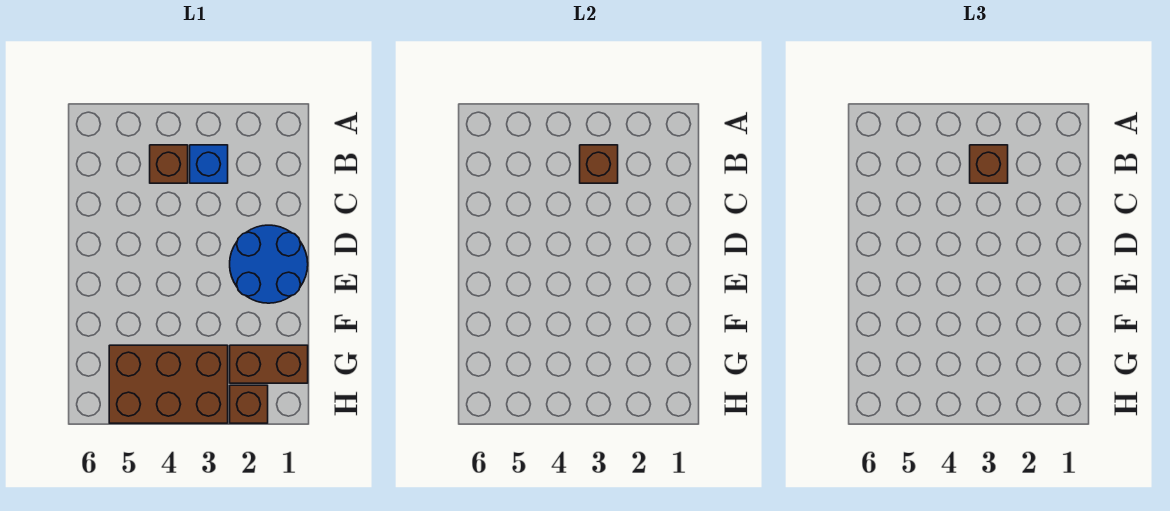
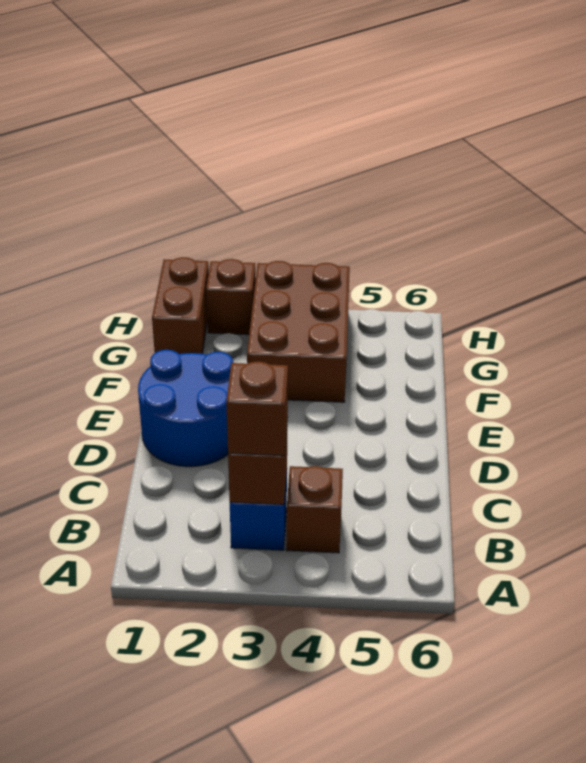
brown brick G1:G2 level 1 -> brown brick G1:H1 level 1
brown brick G3:H5 level 1 -> brown brick F3:H4 level 1

